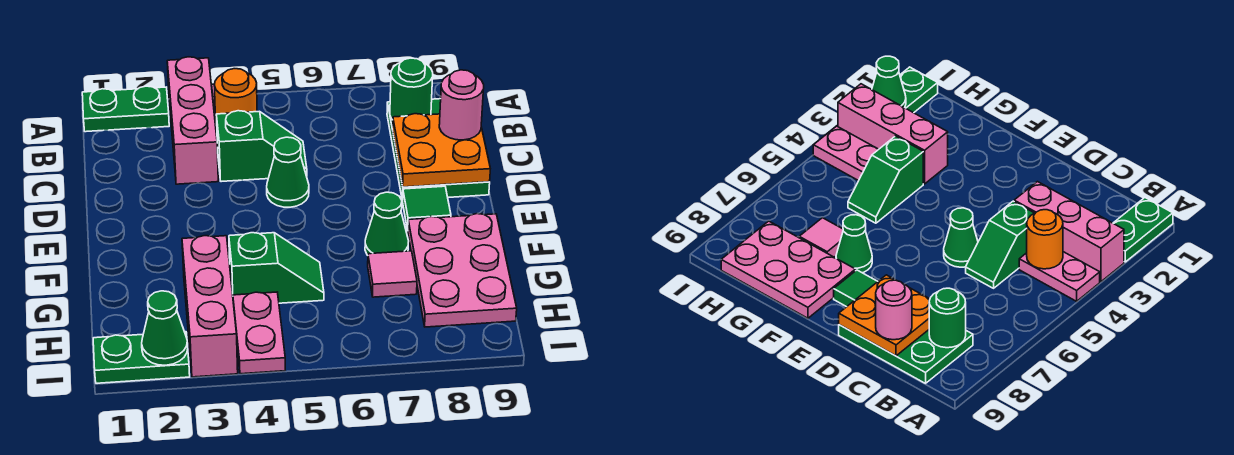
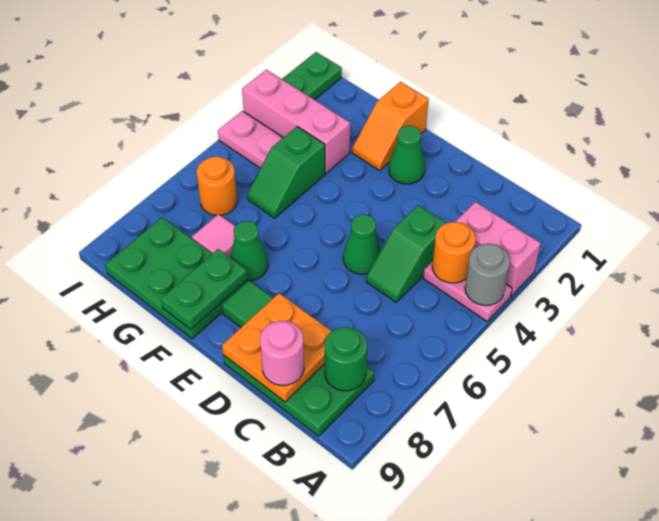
green plate A1:A2 level 1 -> green plate F8:F9 level 2
pink brick A3:C3 level 1 -> pink brick A3:B3 level 1
none -> grey round brick A4 level 2
none -> orange slope F1:F2 level 1 top 1
pink plate F8:H9 level 1 -> green plate F8:H9 level 1
none -> orange round brick H6 level 1
green cone I2 level 2 -> green cone E2 level 1

